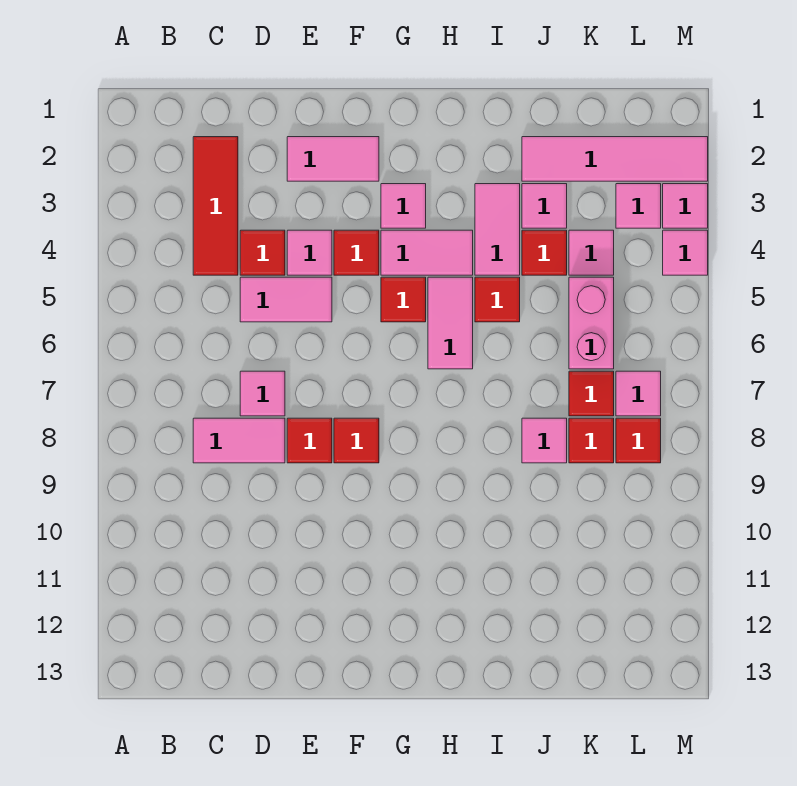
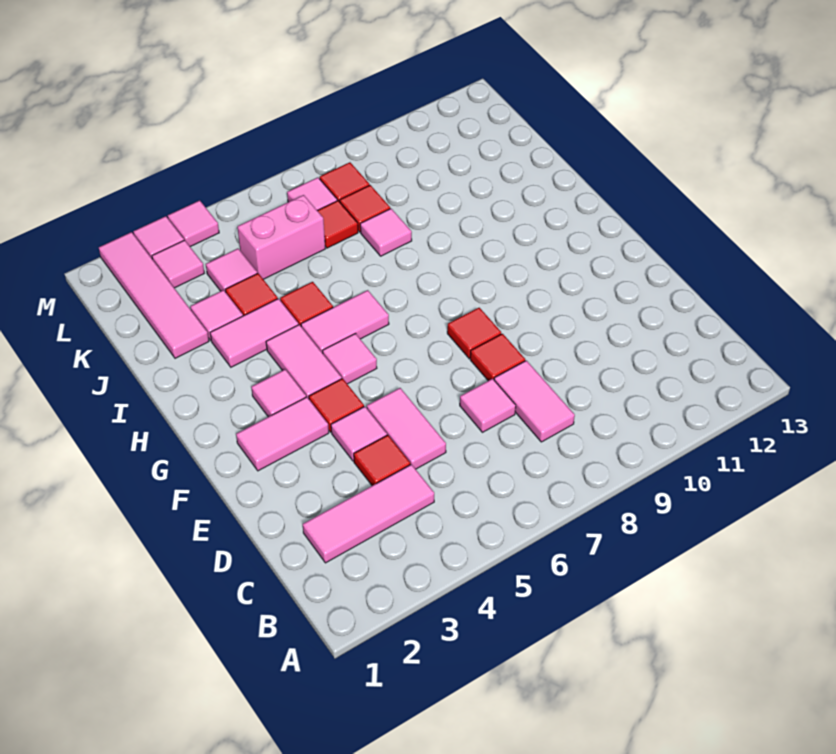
red tile C2:C4 level 1 -> pink tile C2:C4 level 1
pink tile E2:F2 level 1 -> pink tile F2:F3 level 1
red tile G5 level 1 -> pink tile G5 level 1

